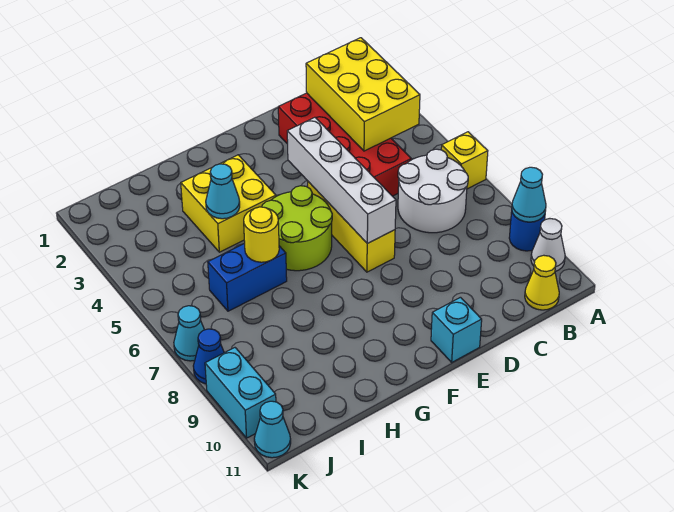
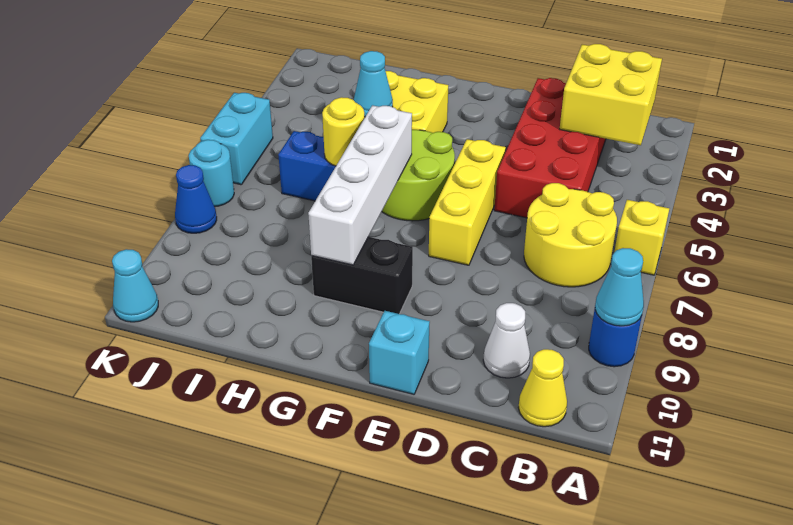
white cone A10 level 1 -> white cone C10 level 1
yellow brick B2:C4 level 2 -> yellow brick B2:C3 level 2
white round brick B6:C7 level 1 -> yellow round brick B6:C7 level 1
white brick E4:E7 level 2 -> white brick G6:G9 level 2
none -> black brick F9:G9 level 1
cyan cone K7 level 1 -> cyan round brick K7 level 1
cyan brick K9:K10 level 1 -> cyan brick K5:K6 level 1

